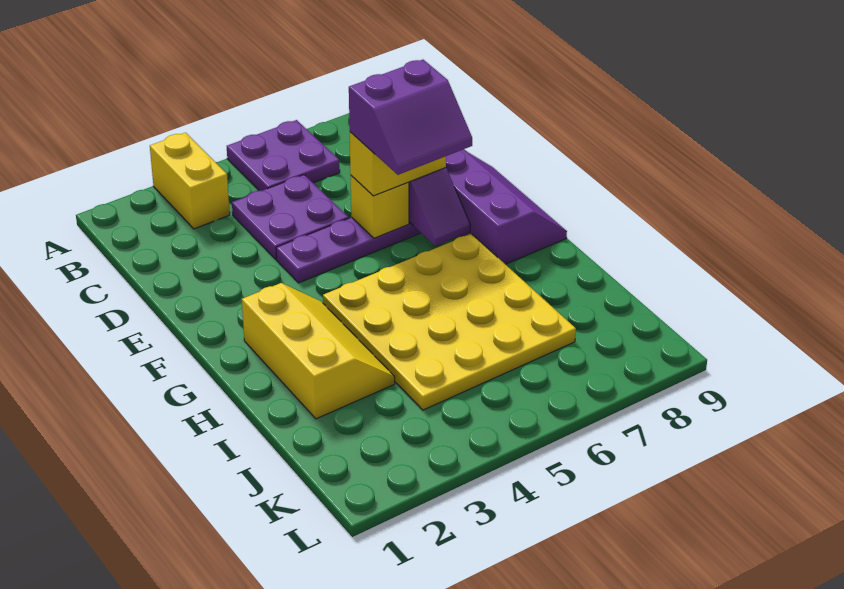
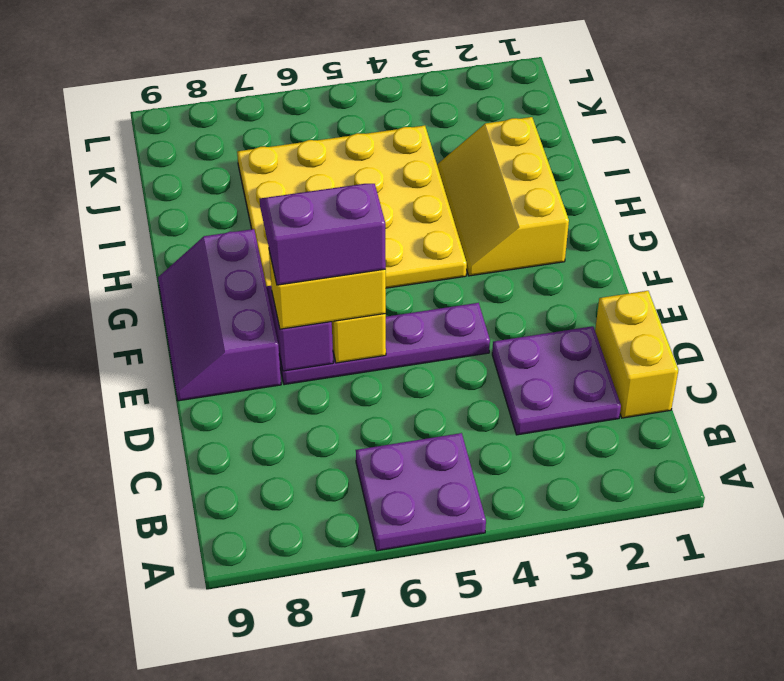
yellow brick A3:B3 level 1 -> yellow brick C1:D1 level 1
purple plate C4:D5 level 1 -> purple plate C2:D3 level 1

